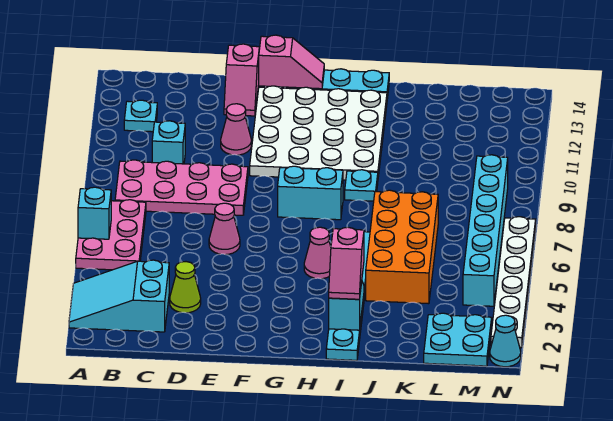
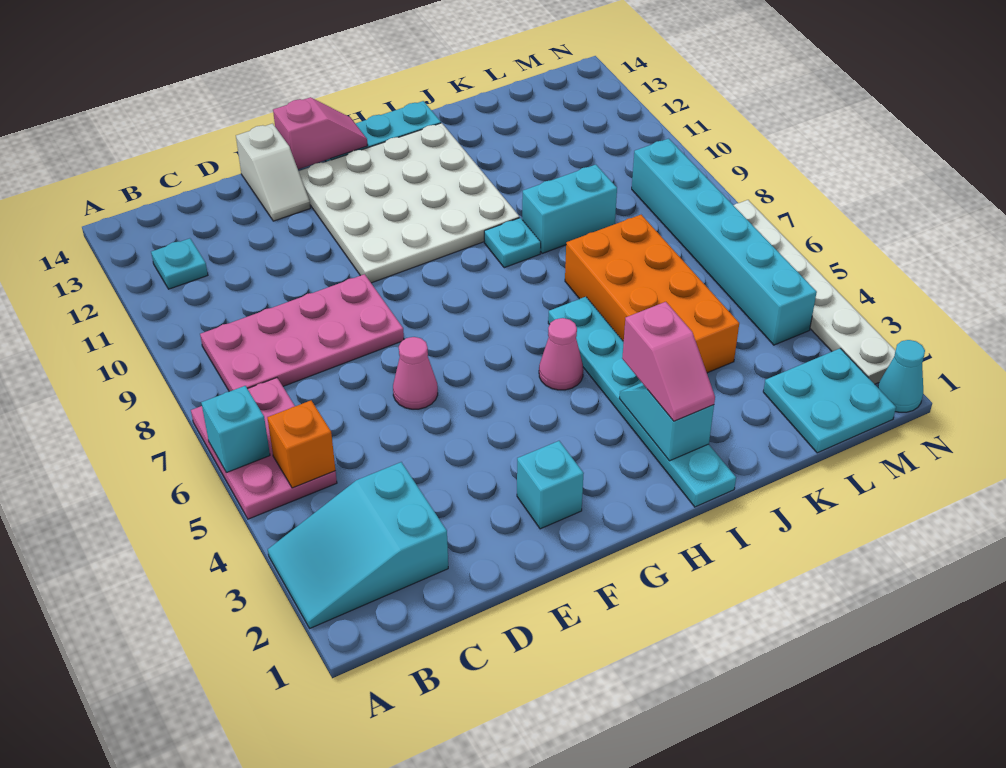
none -> orange brick B5 level 2
cyan brick C10 level 1 -> cyan brick F2 level 1
lime cone D3 level 1 -> none
pink cone E11 level 1 -> none
pink slope E13:E14 level 1 top 14 -> white slope E13:E14 level 1 top 14
cyan brick G8:H8 level 1 -> cyan brick J9:K9 level 1

